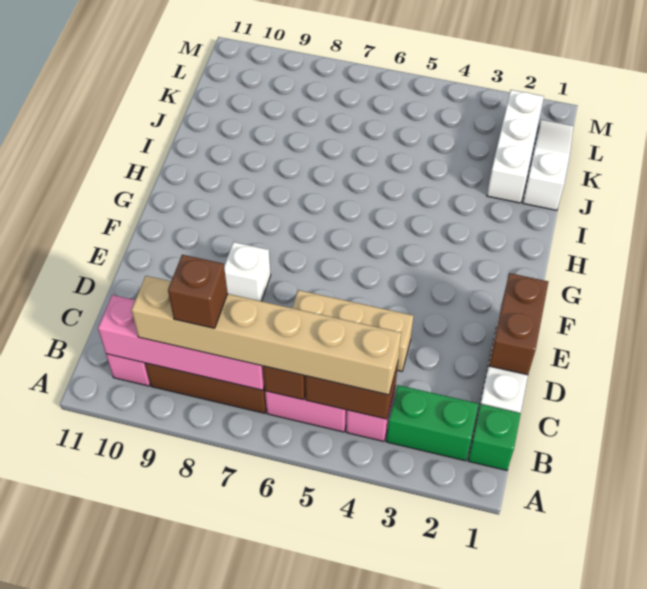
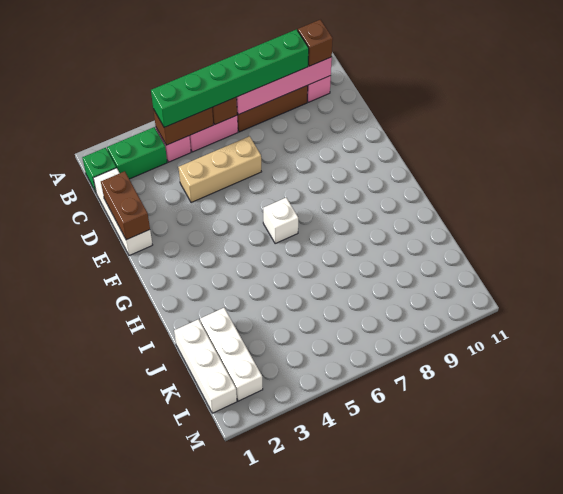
tan brick B4:B9 level 3 -> green brick B4:B9 level 3
brown brick B8 level 4 -> brown brick B10 level 3
white brick E8 level 1 -> white brick G6 level 1
white slope J1:L1 level 1 top J -> white brick J1:L1 level 1

